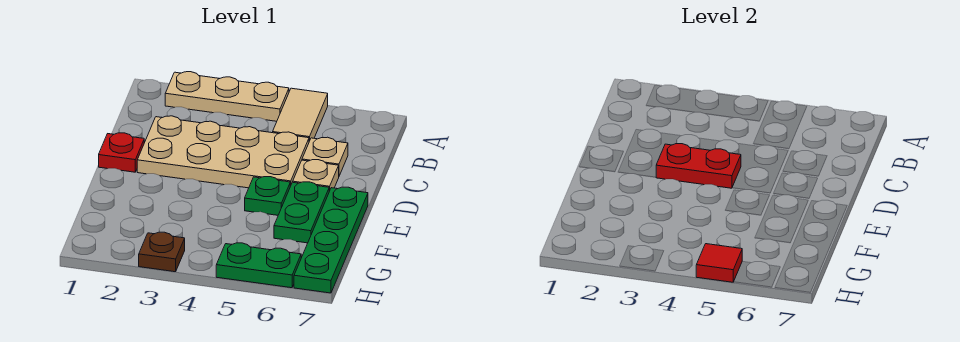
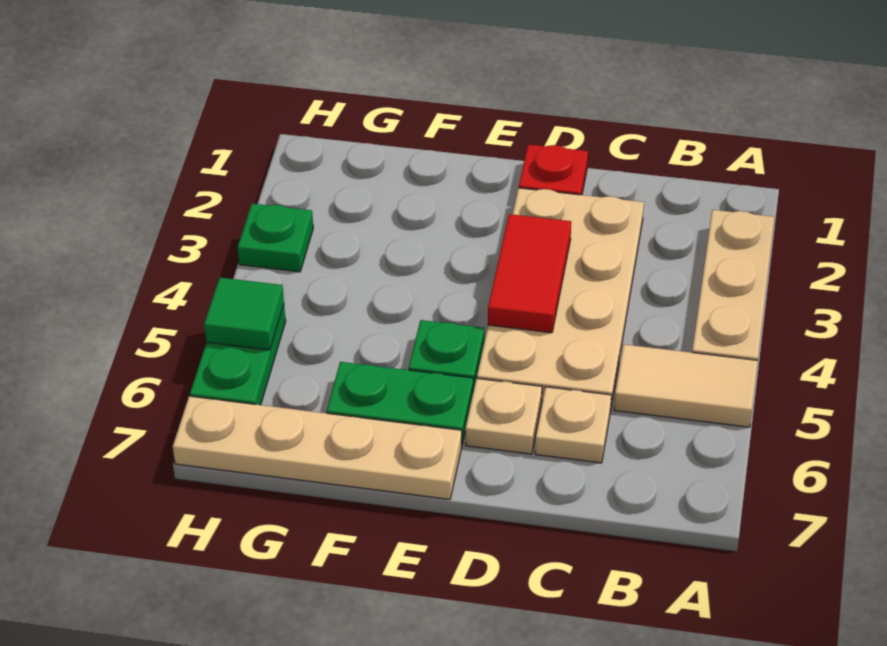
red plate D3:D4 level 2 -> red tile D3:D4 level 2
green plate E7:H7 level 1 -> tan plate E7:H7 level 1
brown plate H3 level 1 -> green plate H3 level 1
red tile H5 level 2 -> green tile H5 level 2

